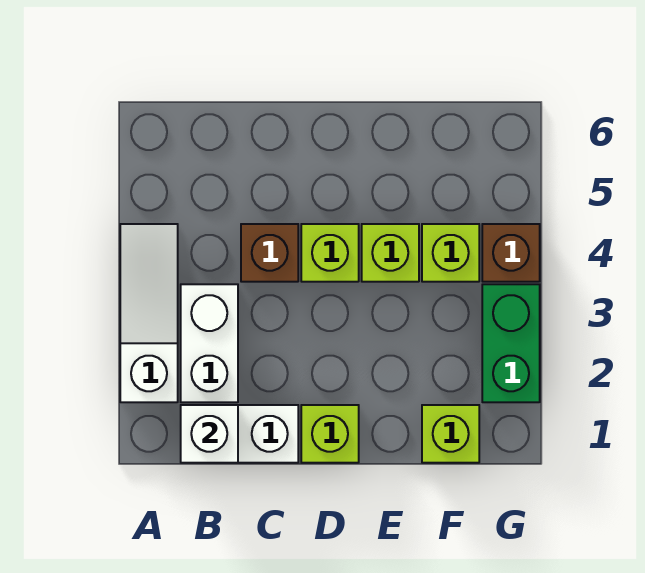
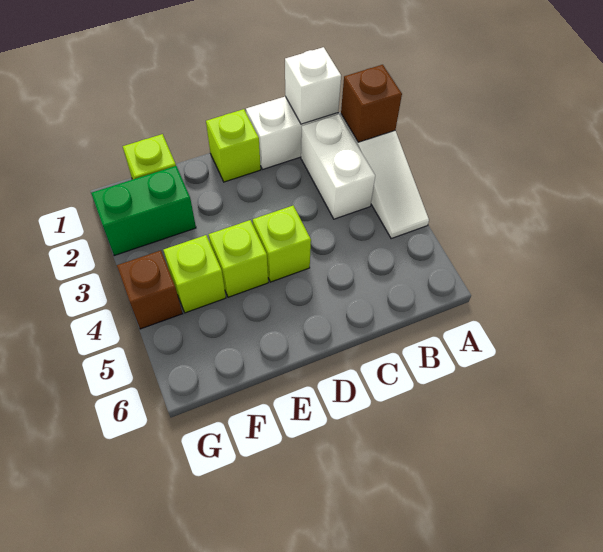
brown brick C4 level 1 -> brown brick A2 level 2
green brick G2:G3 level 1 -> green brick F2:G2 level 1

